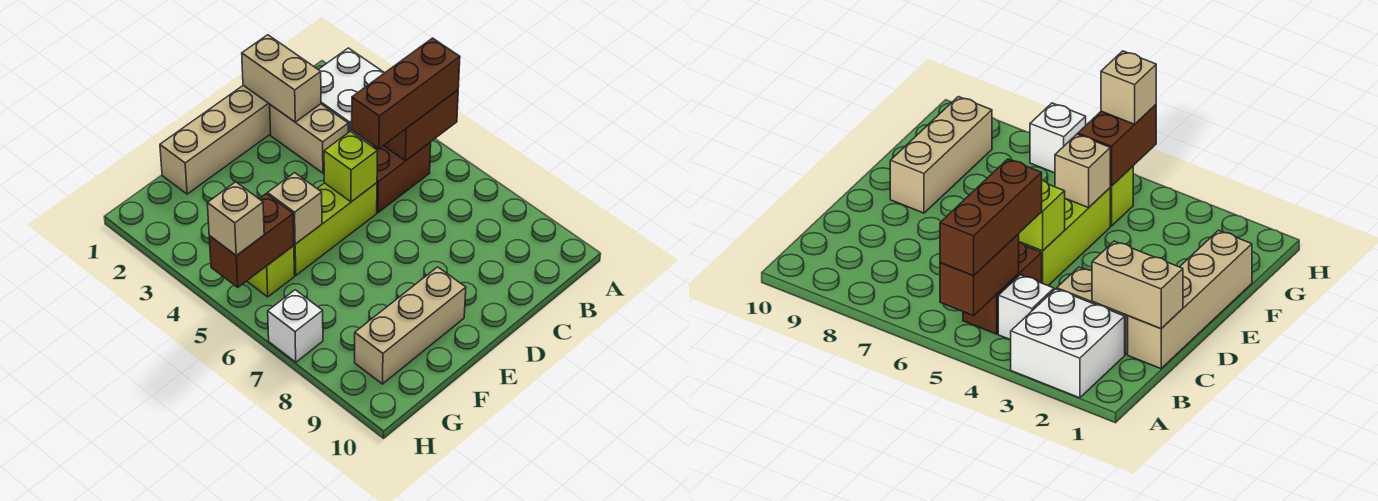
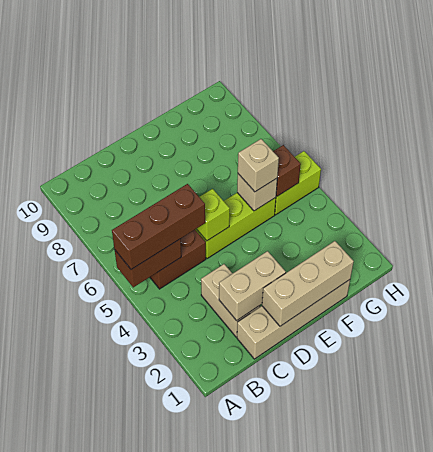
white brick A2:B3 level 1 -> none
white brick B4 level 1 -> none
tan brick C1:C2 level 2 -> tan brick C2:D2 level 2
tan brick E9:G9 level 1 -> tan brick D1:F1 level 2
lime brick G5 level 1 -> lime brick G5:H5 level 1
brown brick G5:H5 level 2 -> brown brick G5 level 2
tan brick H5 level 3 -> tan brick F5 level 3
white brick H7 level 1 -> none

